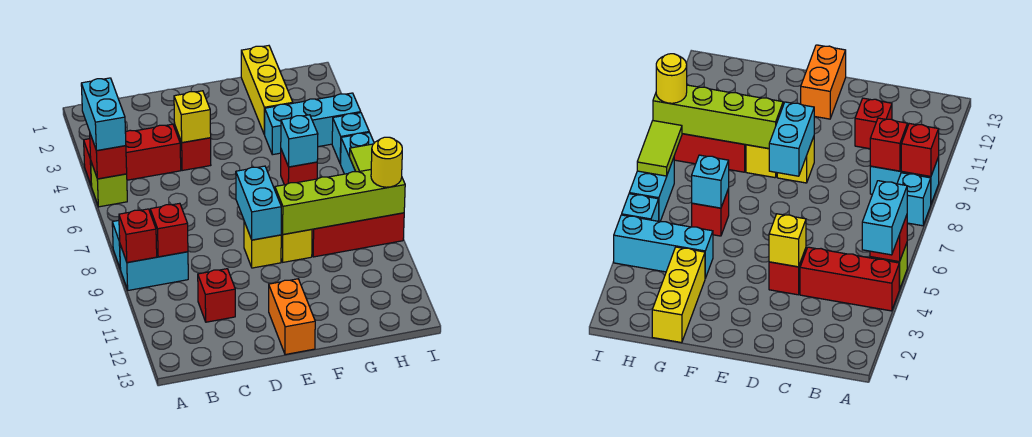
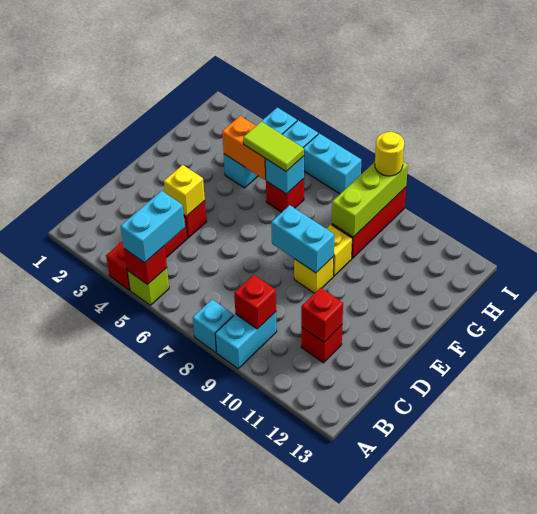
cyan brick A4:A5 level 3 -> cyan brick A5:B5 level 3
red brick A9 level 2 -> red brick C11 level 2
orange brick E12:E13 level 1 -> orange brick G4:G5 level 2
lime brick F9:I9 level 2 -> lime brick G9:I9 level 2
yellow brick G1:G3 level 1 -> none
lime tile I7:I8 level 2 -> lime tile G5:G6 level 3

